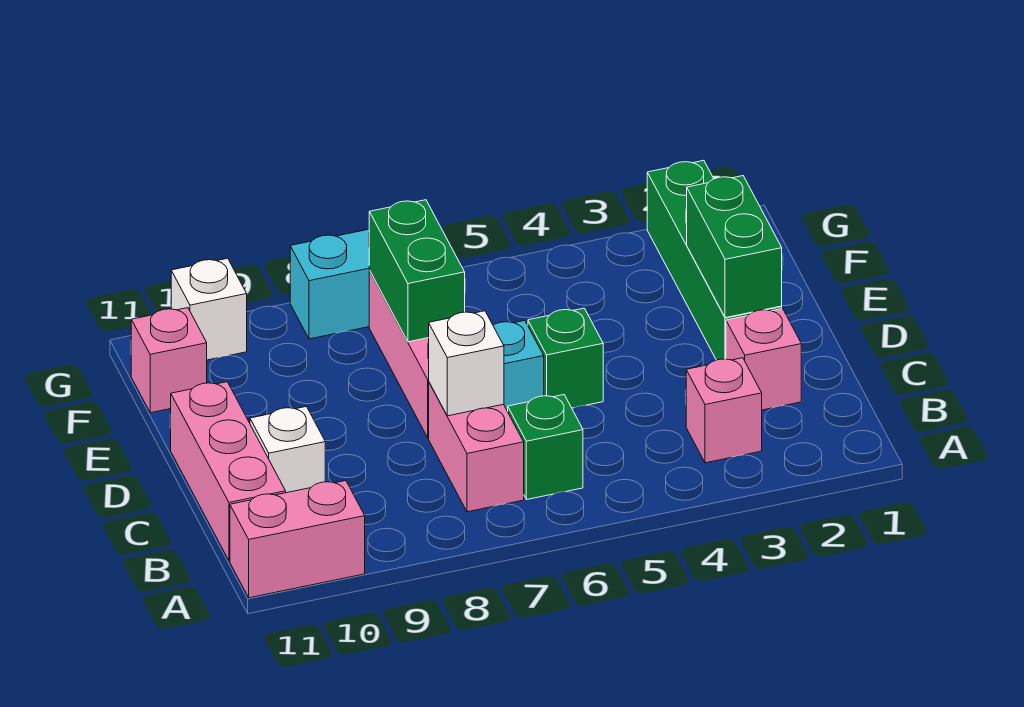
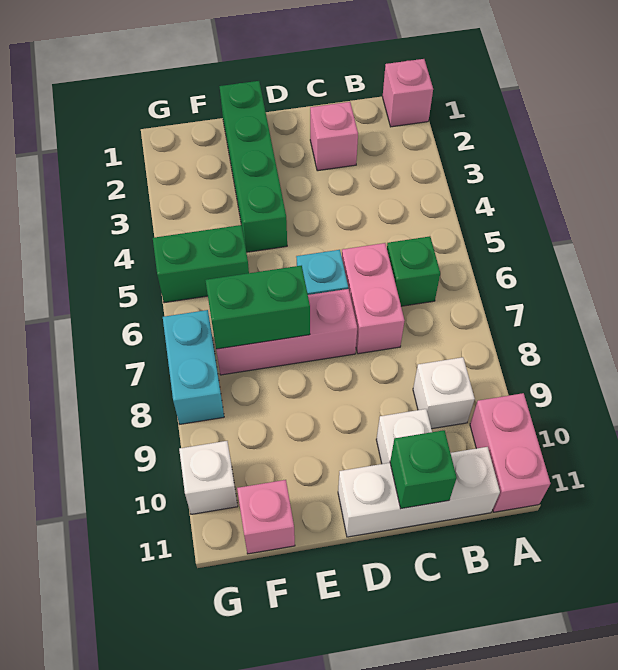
pink brick B3 level 1 -> pink brick A1 level 1
pink brick B7:C7 level 1 -> pink brick C6:C7 level 1
pink brick B11:D11 level 1 -> white brick B11:D11 level 1
white brick C7 level 2 -> white brick B9 level 1
green brick D2:G2 level 1 -> green brick E1:E4 level 1
green brick D2:E2 level 2 -> green brick F5:G5 level 1
green brick D5 level 1 -> green brick C11 level 2

